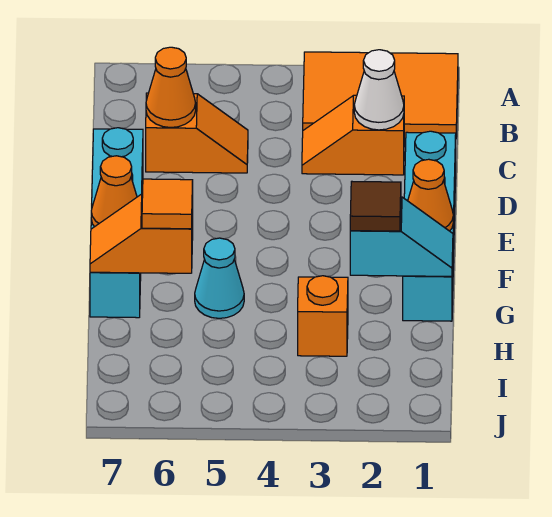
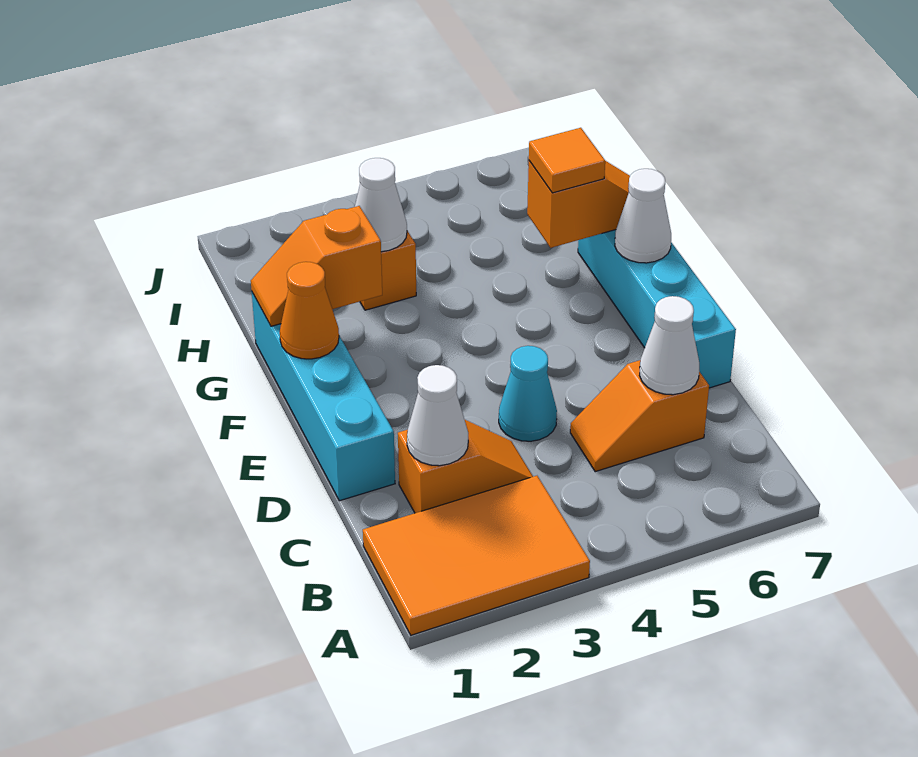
orange cone C6 level 2 -> white cone C6 level 2
orange cone F7 level 2 -> white cone F7 level 2
cyan slope G1:G2 level 2 top 2 -> orange slope G1:G2 level 2 top 2
brown tile G2 level 3 -> none
cyan cone G5 level 1 -> cyan cone D4 level 1
none -> white cone H3 level 2

